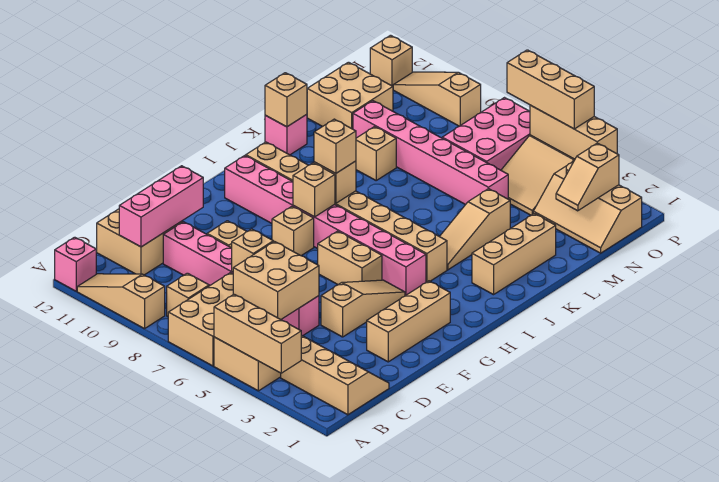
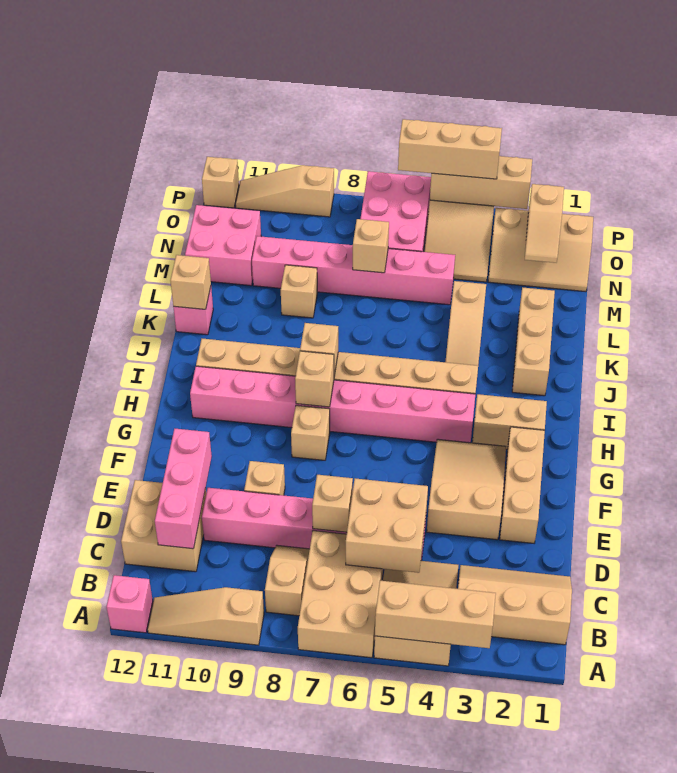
tan slope E4:G4 level 1 top E -> tan slope E3:G4 level 1 top E
tan brick G5:G6 level 1 -> tan brick H2:H3 level 1
tan brick I8 level 3 -> tan brick M7 level 2
tan brick M11:N12 level 1 -> pink brick M11:N12 level 1

